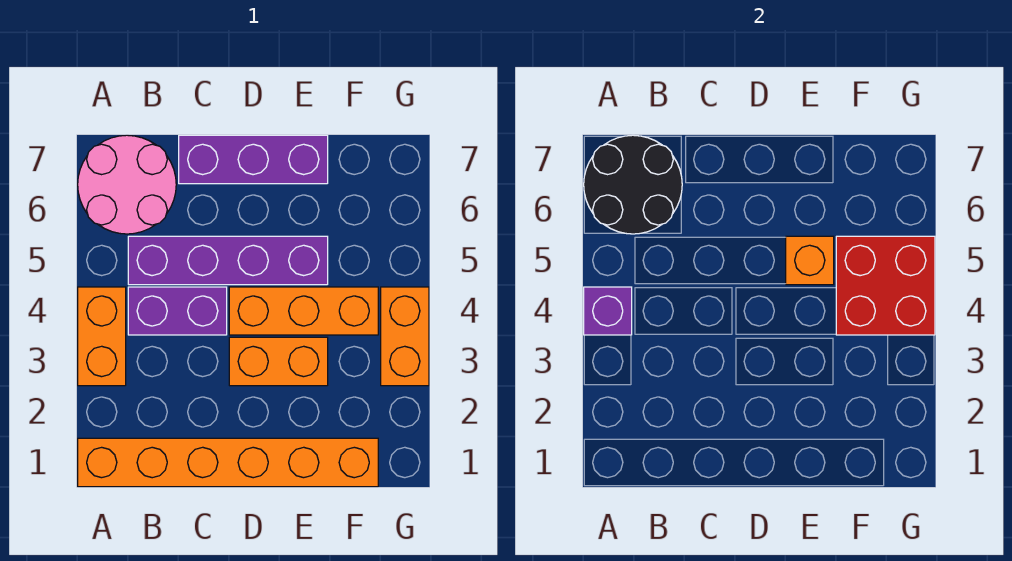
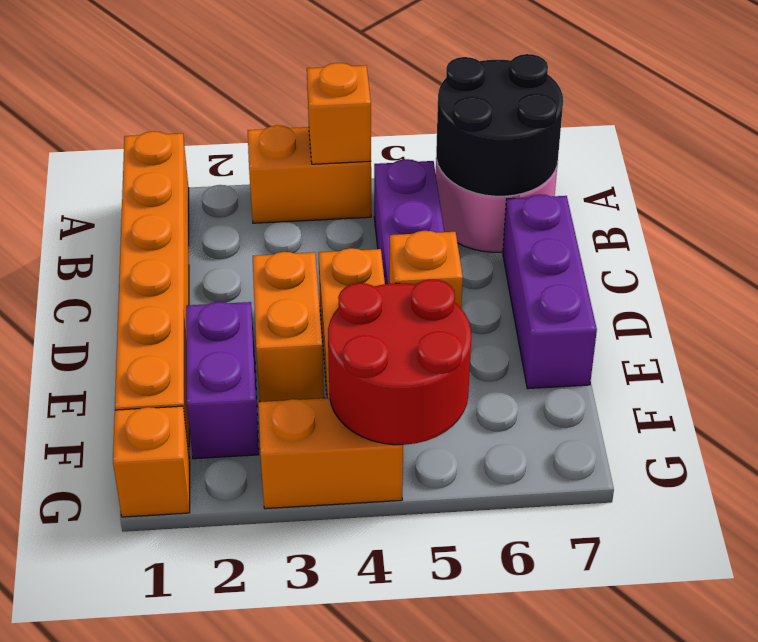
purple brick A4 level 2 -> orange brick A4 level 2
purple brick B4:C4 level 1 -> purple brick E2:F2 level 1
red brick F4:G5 level 2 -> red round brick F4:G5 level 2
none -> orange brick G1 level 1

